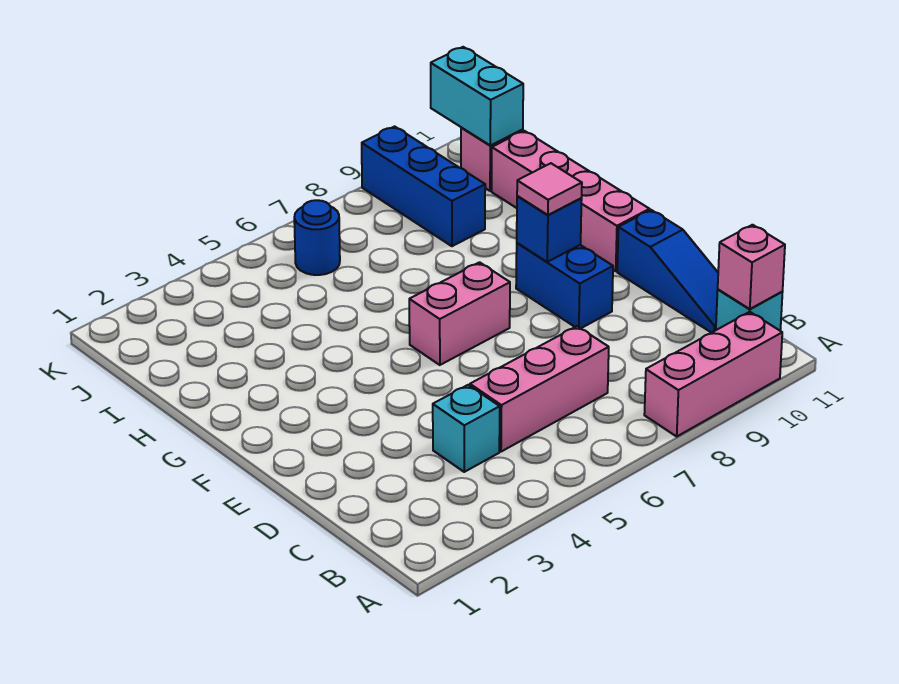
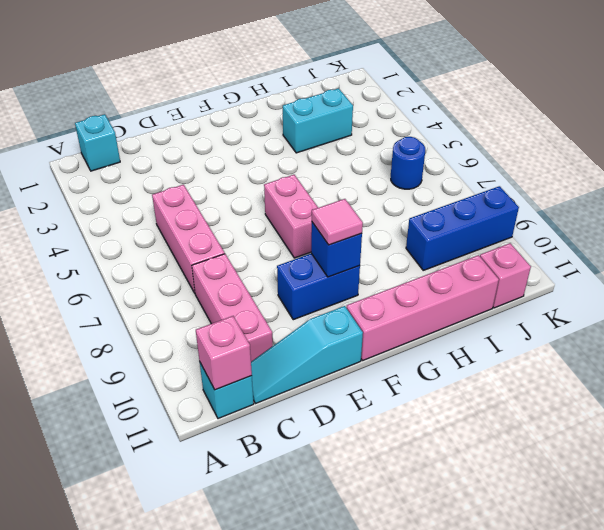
pink brick A8:A10 level 1 -> pink brick C8:C10 level 1
cyan brick C4 level 1 -> cyan brick B1 level 1
blue slope C11:E11 level 1 top E -> cyan slope C11:E11 level 1 top E
cyan brick J11:K11 level 2 -> cyan brick H3:I3 level 1

